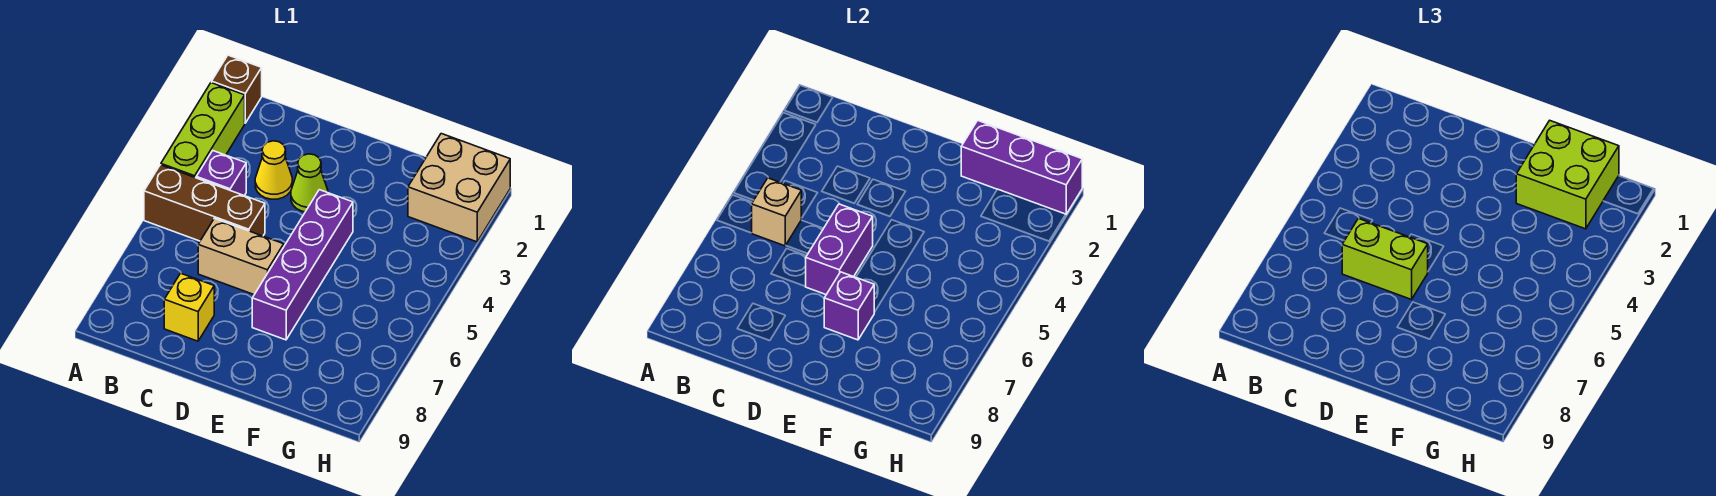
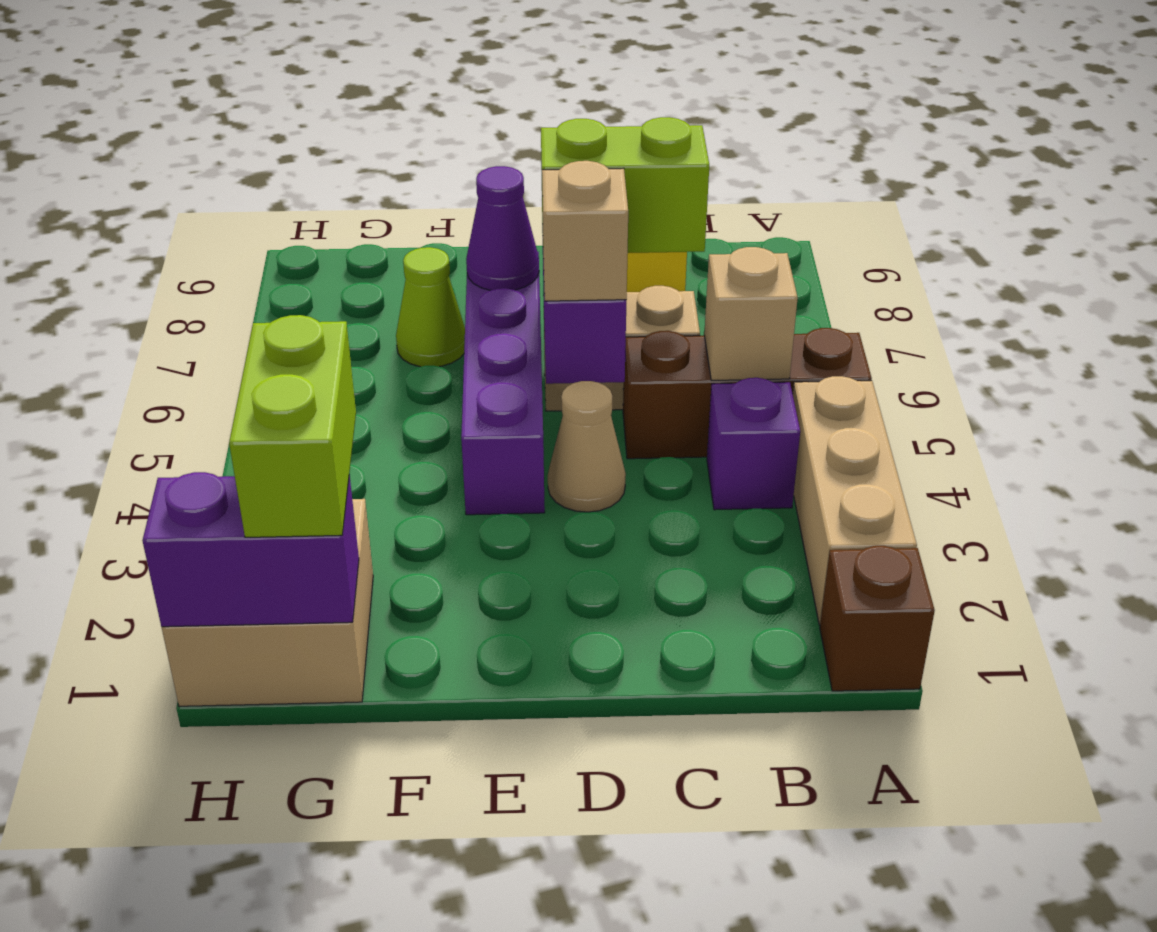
lime brick A2:A4 level 1 -> tan brick A2:A4 level 1
yellow cone C3 level 1 -> none
lime cone D3 level 1 -> lime cone F7 level 1
none -> tan cone D4 level 1
none -> tan brick D5 level 3
purple brick E7 level 2 -> purple cone E7 level 2
purple brick F1:H1 level 2 -> purple brick G1:H1 level 2
lime brick F1:G2 level 3 -> lime brick G1:G2 level 3

